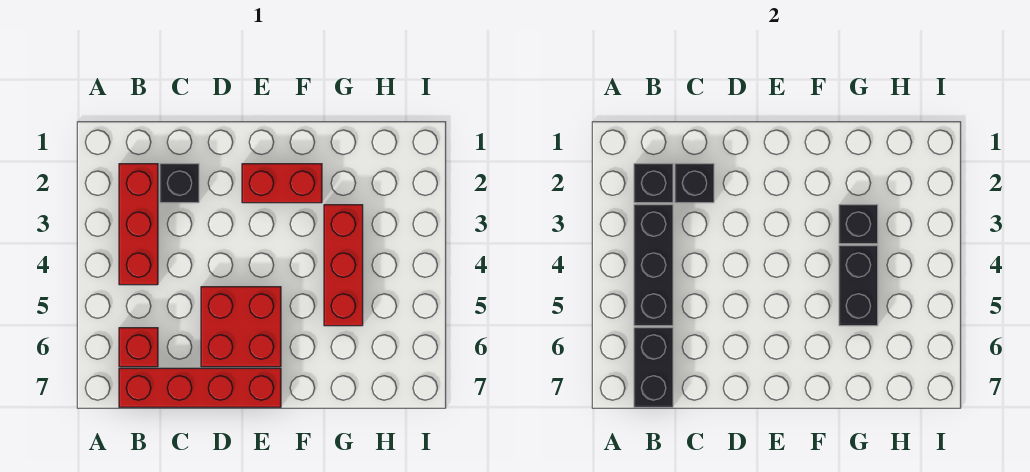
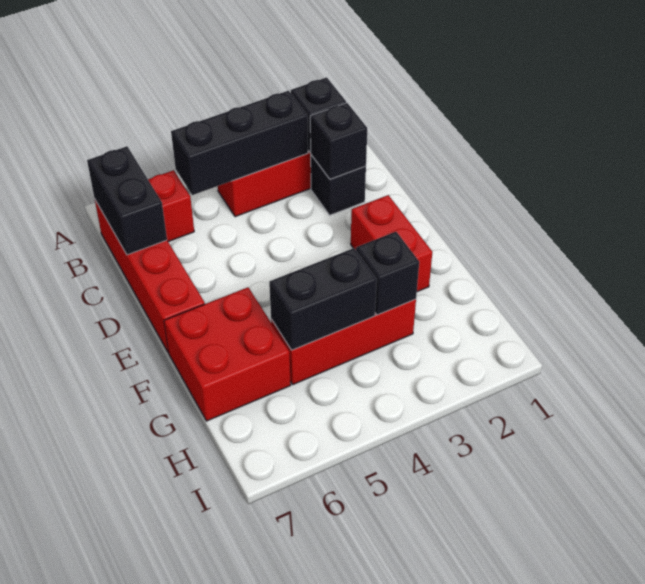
black brick B6:B7 level 2 -> black brick B7:C7 level 2
red brick D5:E6 level 1 -> red brick F6:G7 level 1

